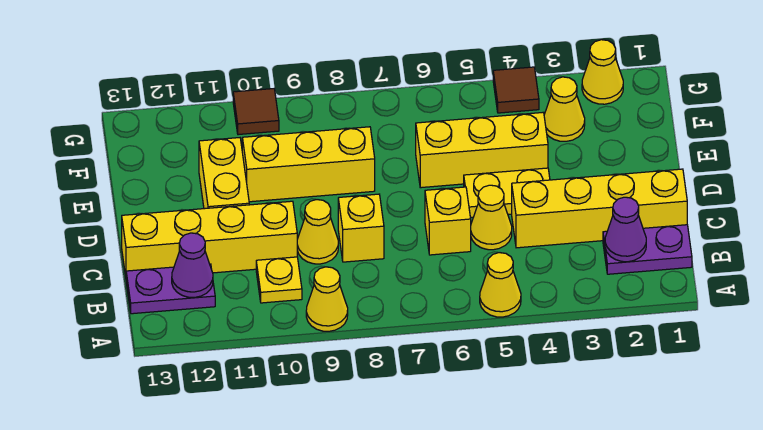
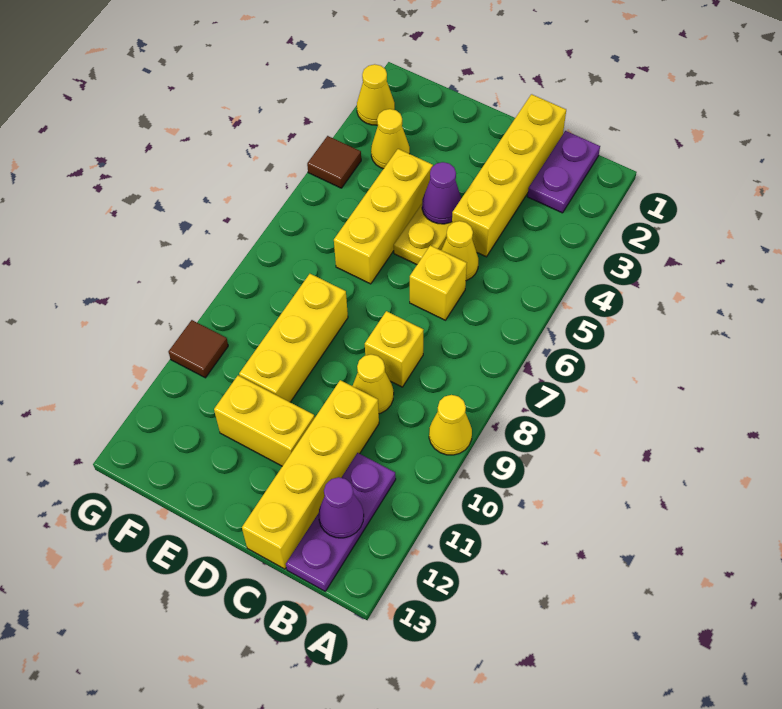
yellow cone A5 level 1 -> none
purple cone B2 level 2 -> purple cone D4 level 2
yellow plate B10 level 1 -> none
purple plate B12:B13 level 1 -> purple plate B11:B13 level 1

